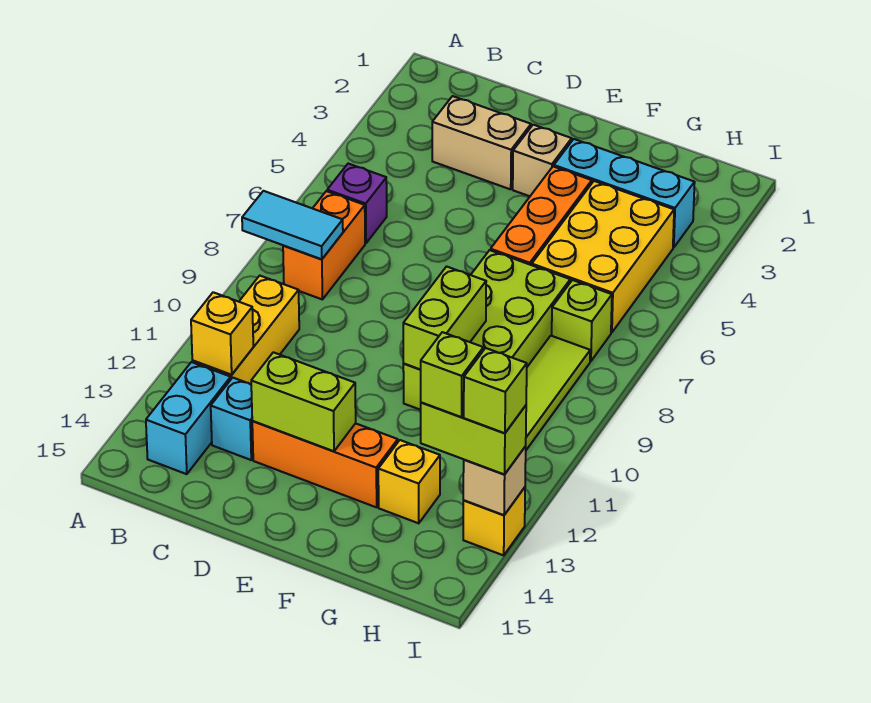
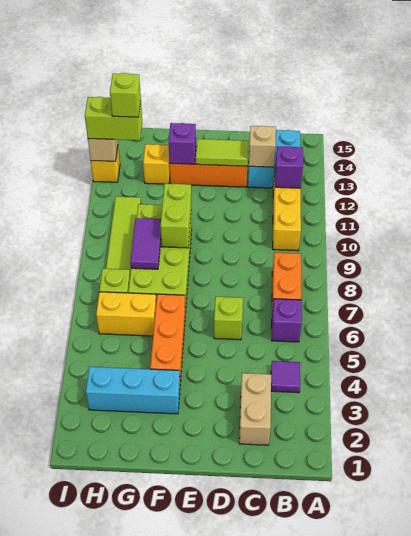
cyan tile A8:B8 level 2 -> none
none -> purple tile B4 level 1
yellow brick B12 level 2 -> purple brick B12 level 2
tan brick C3:D3 level 1 -> tan brick C2:C3 level 1
lime brick D13:E13 level 2 -> lime tile D13:E13 level 2
tan brick E3 level 1 -> tan brick C13 level 2
none -> purple brick F13 level 2
yellow brick G4:H6 level 1 -> yellow brick G6:H6 level 1
none -> purple tile G8:G9 level 2
lime brick I13 level 4 -> lime brick D6 level 1

